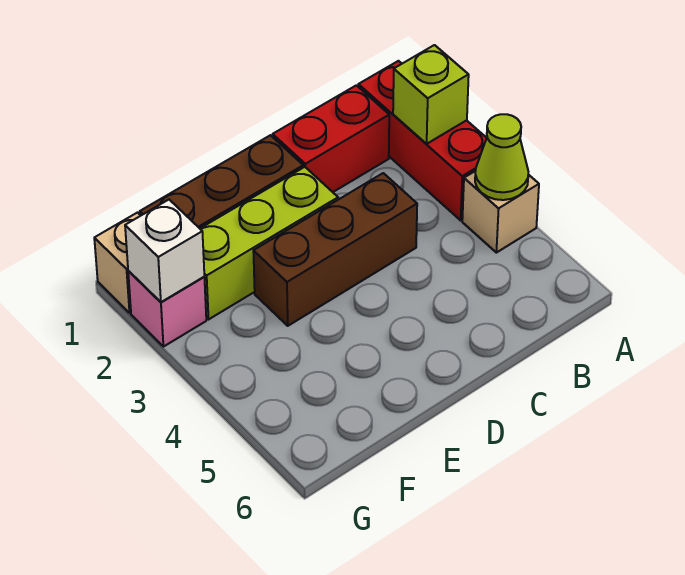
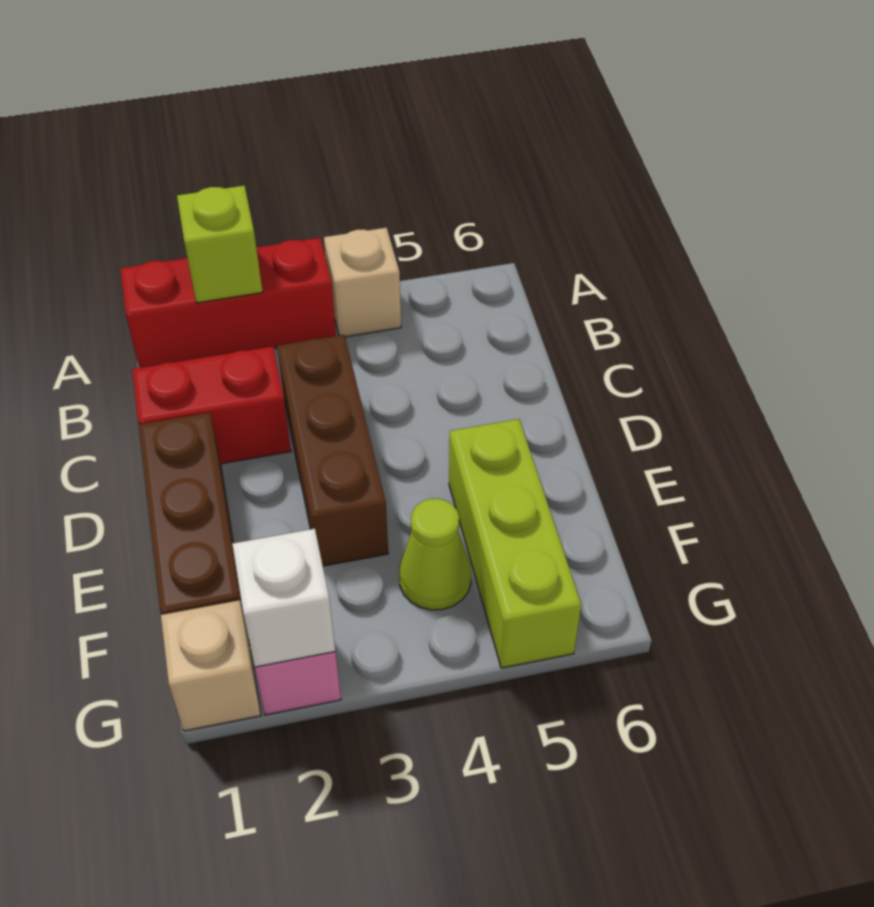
lime cone A4 level 2 -> lime cone F4 level 1
red brick B1:C1 level 1 -> red brick C1:C2 level 1
lime brick D2:F2 level 1 -> lime brick E5:G5 level 1

